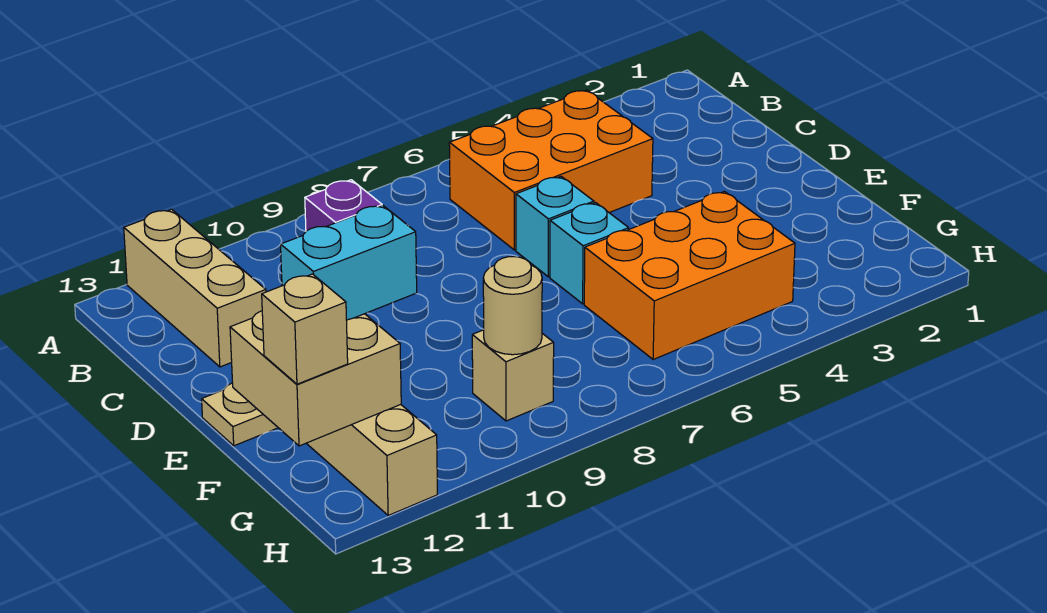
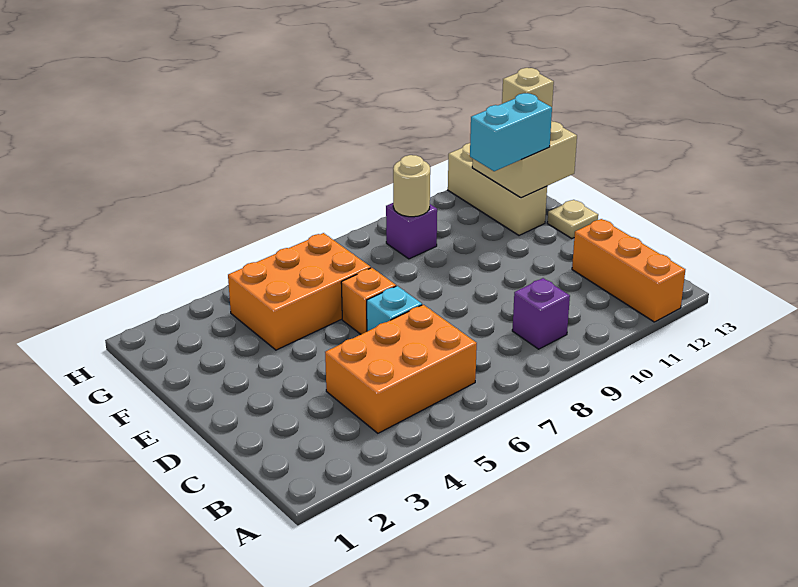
tan brick A12:C12 level 1 -> orange brick A12:C12 level 1
cyan brick E6 level 1 -> orange brick E6 level 1
tan brick G9 level 1 -> purple brick G9 level 1

